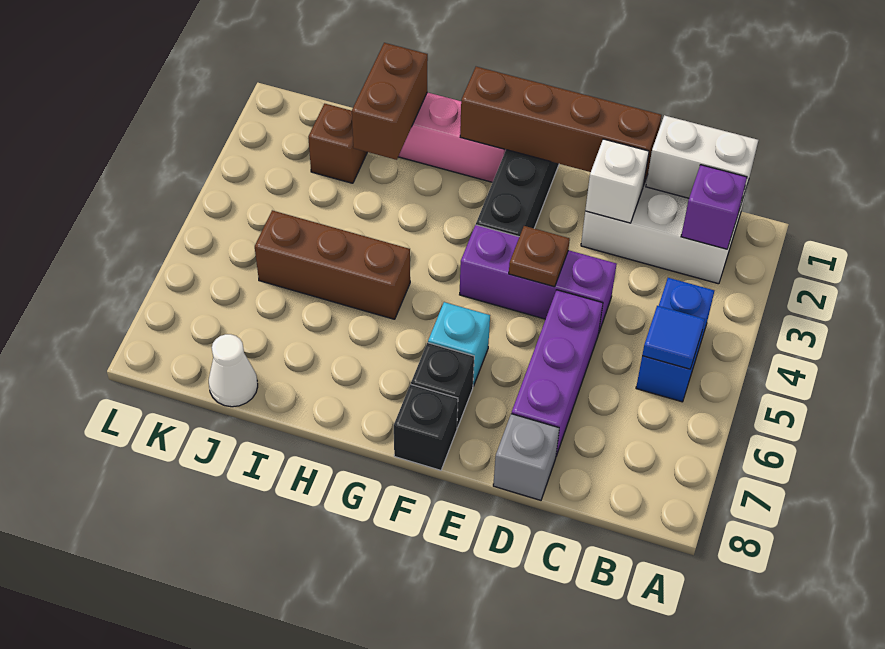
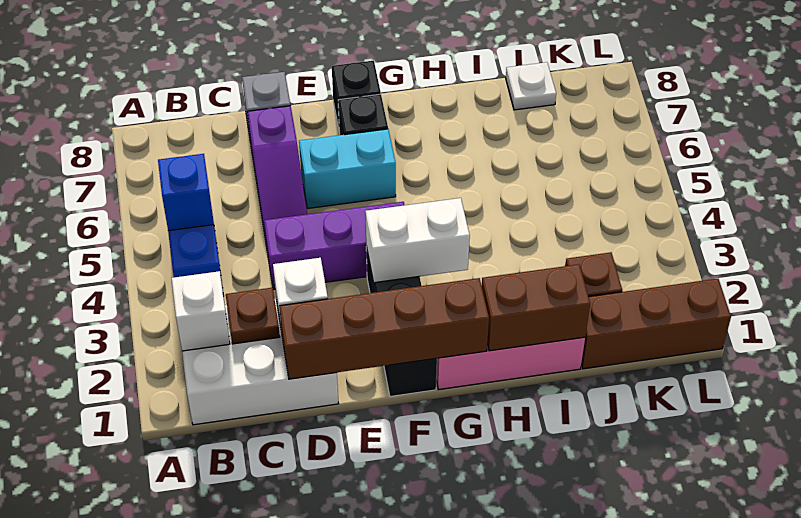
white brick B1:C1 level 2 -> white brick F3:G3 level 2
purple brick B2 level 2 -> white brick B2 level 2
blue tile B5 level 2 -> blue brick B5 level 2
purple brick D5:D7 level 1 -> purple slope D5:D7 level 1 top 7
brown plate E4 level 2 -> brown plate C2 level 2
cyan brick F6 level 1 -> cyan brick E6:F6 level 1
brown brick H5:J5 level 1 -> brown brick J1:L1 level 1
brown brick I1:I2 level 2 -> brown brick H1:I1 level 2
white cone J8 level 1 -> white plate J8 level 1

